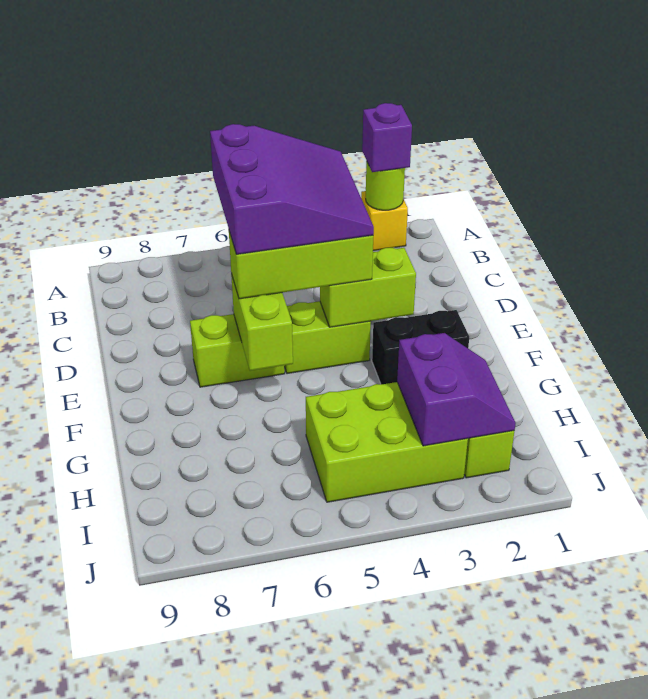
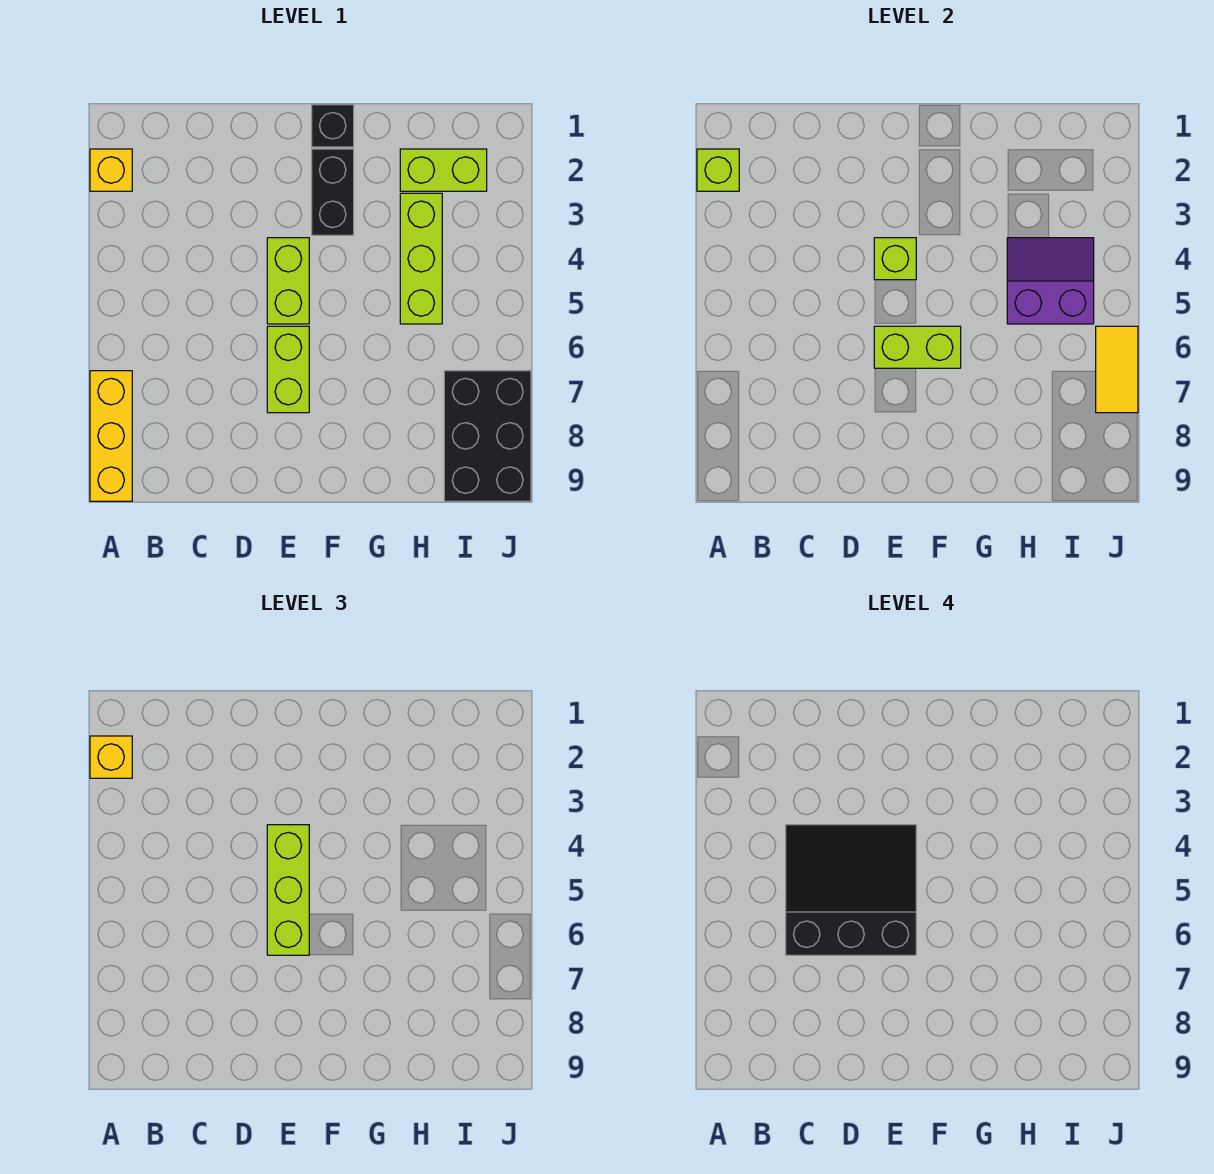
lime round brick A2 level 2 -> lime brick A2 level 2
purple brick A2 level 3 -> yellow brick A2 level 3
none -> yellow brick A7:A9 level 1
purple slope C4:E6 level 4 top 6 -> black slope C4:E6 level 4 top 6
lime brick E3:E4 level 2 -> lime brick E4 level 2
none -> black brick F1 level 1
purple slope H2:I3 level 2 top 3 -> purple slope H4:I5 level 2 top 5
lime brick H3:I5 level 1 -> lime brick H3:H5 level 1
none -> black brick I7:J9 level 1
none -> yellow tile J6:J7 level 2

